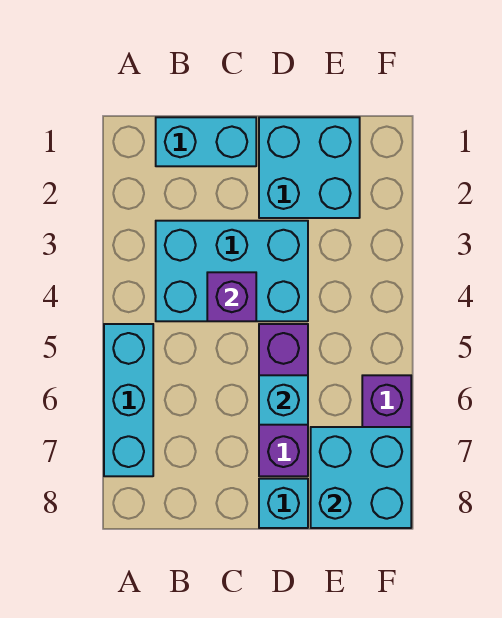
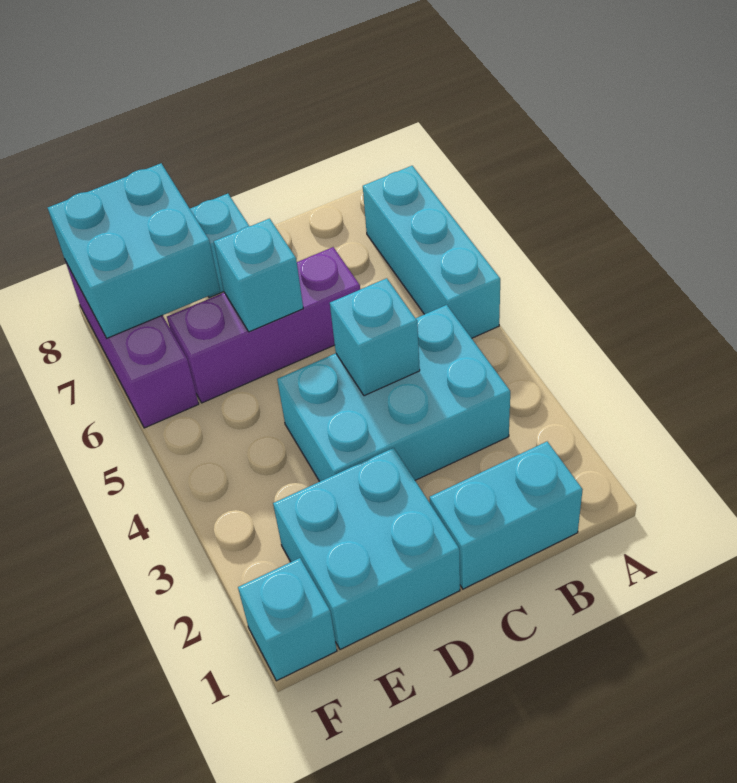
purple brick C4 level 2 -> cyan brick C4 level 2
purple brick D5:D7 level 1 -> purple brick C6:E6 level 1
none -> cyan brick F1 level 1

